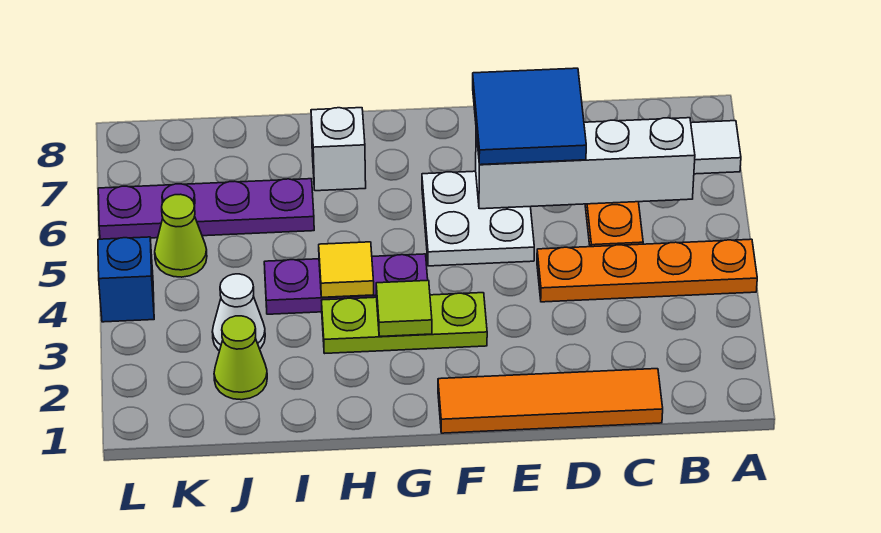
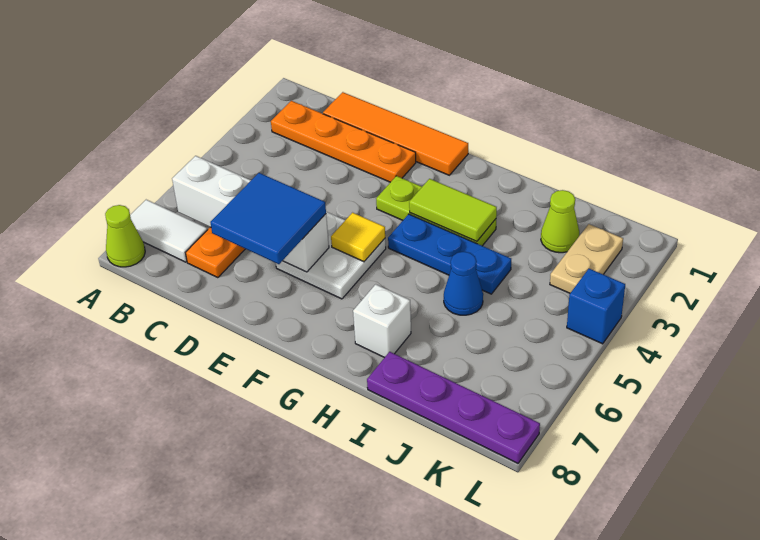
orange plate A4:D4 level 1 -> orange plate B2:E2 level 1
lime tile G3 level 2 -> lime tile G3:H3 level 2
purple plate G4:I4 level 1 -> blue plate G4:I4 level 1
yellow tile H4 level 2 -> yellow tile F5 level 2
none -> blue cone I5 level 1
purple plate I6:L6 level 1 -> purple plate I8:L8 level 1
white cone J3 level 1 -> none
none -> tan plate K2:K3 level 1
lime cone K5 level 1 -> lime cone A8 level 1

